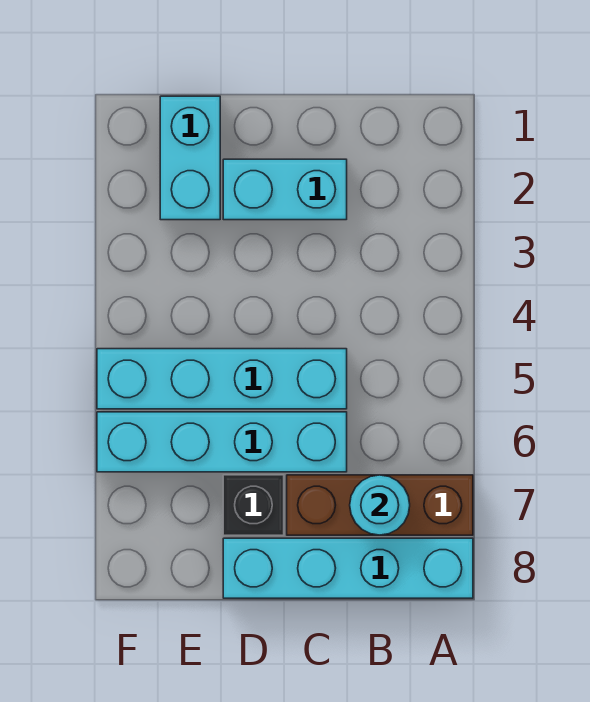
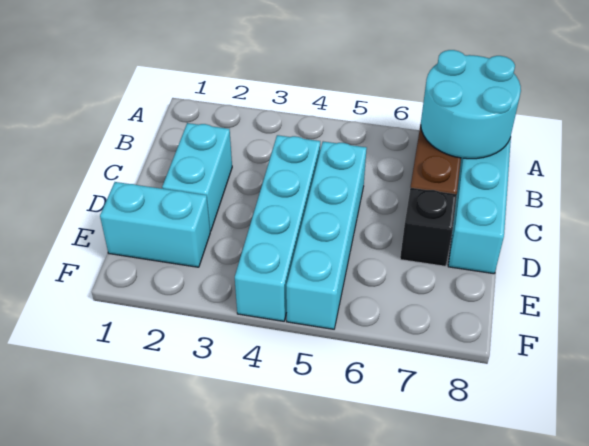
cyan round brick B7 level 2 -> cyan round brick A7:B8 level 2
cyan brick C6:F6 level 1 -> cyan brick C4:F4 level 1

